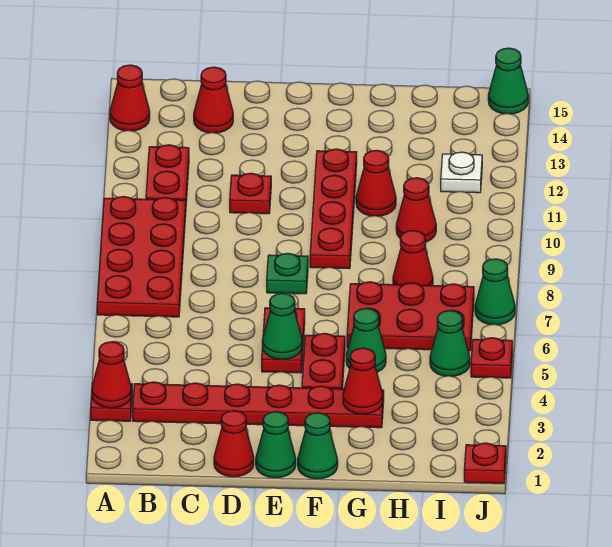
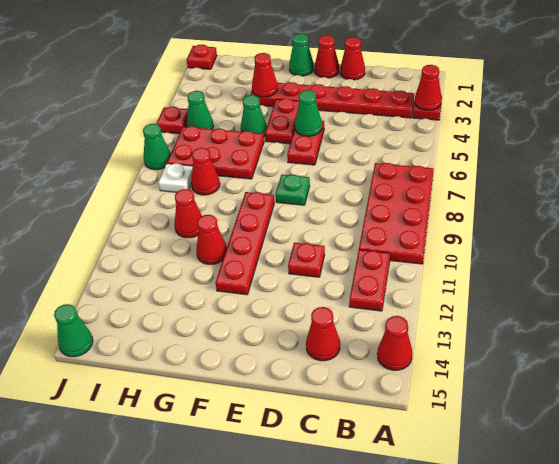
green cone E1 level 1 -> red cone E1 level 1
white plate I12 level 1 -> white plate I8 level 1

